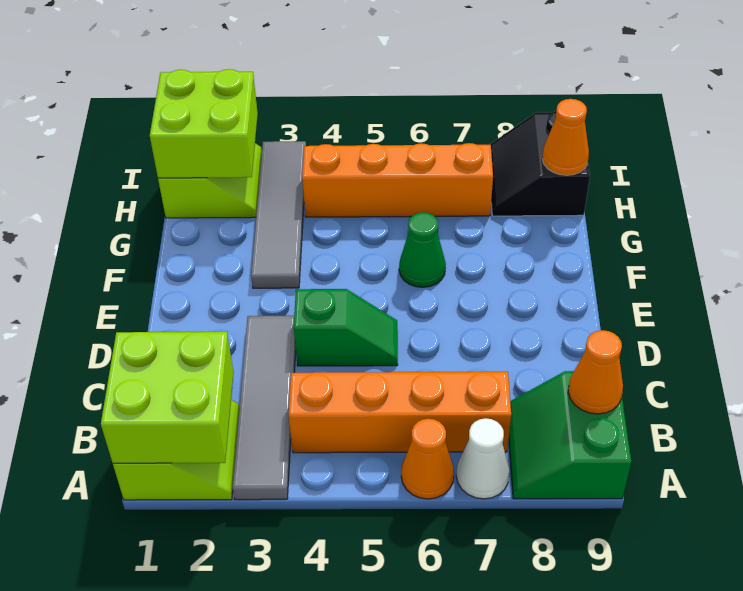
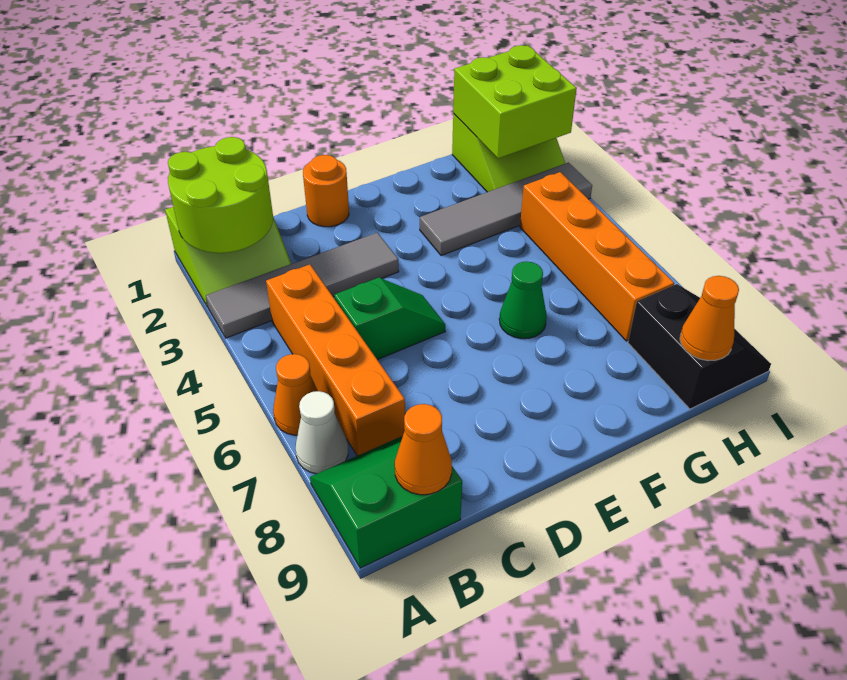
lime brick A1:B2 level 2 -> lime round brick A1:B2 level 2
none -> orange round brick D1 level 1
green slope D4:D5 level 1 top 4 -> green slope C5:D5 level 1 top C
black slope H8:I9 level 1 top 9 -> black slope H8:I9 level 1 top H

